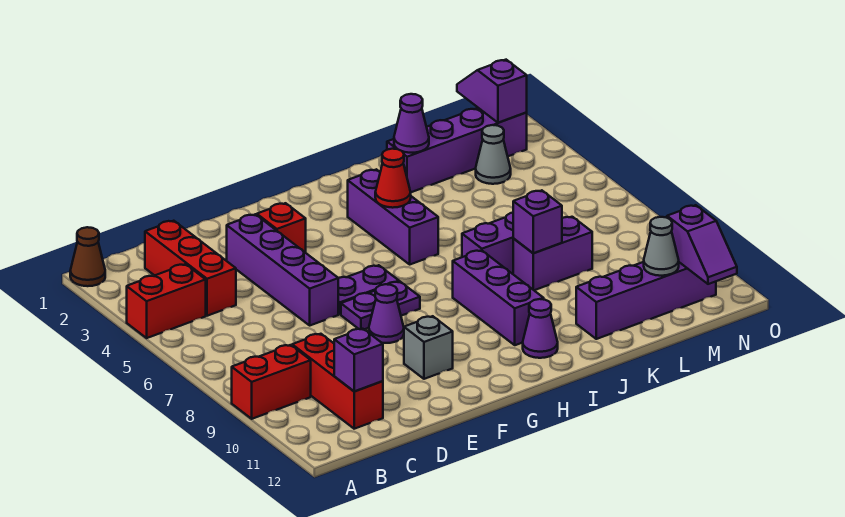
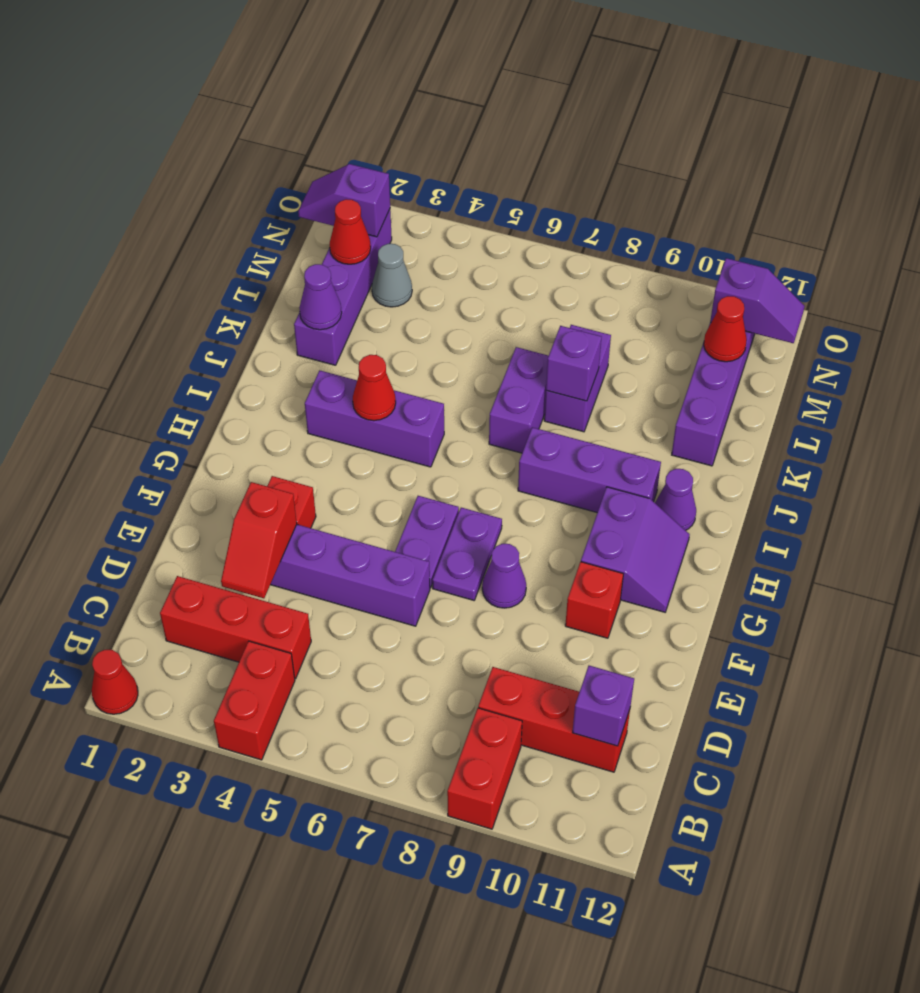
brown cone A1 level 1 -> red cone A1 level 1
none -> red slope D3:E3 level 2 top E
grey brick F10 level 1 -> red brick F10 level 1
none -> purple slope G10:H11 level 1 top 10
none -> red cone M2 level 2
grey cone M11 level 2 -> red cone M11 level 2

